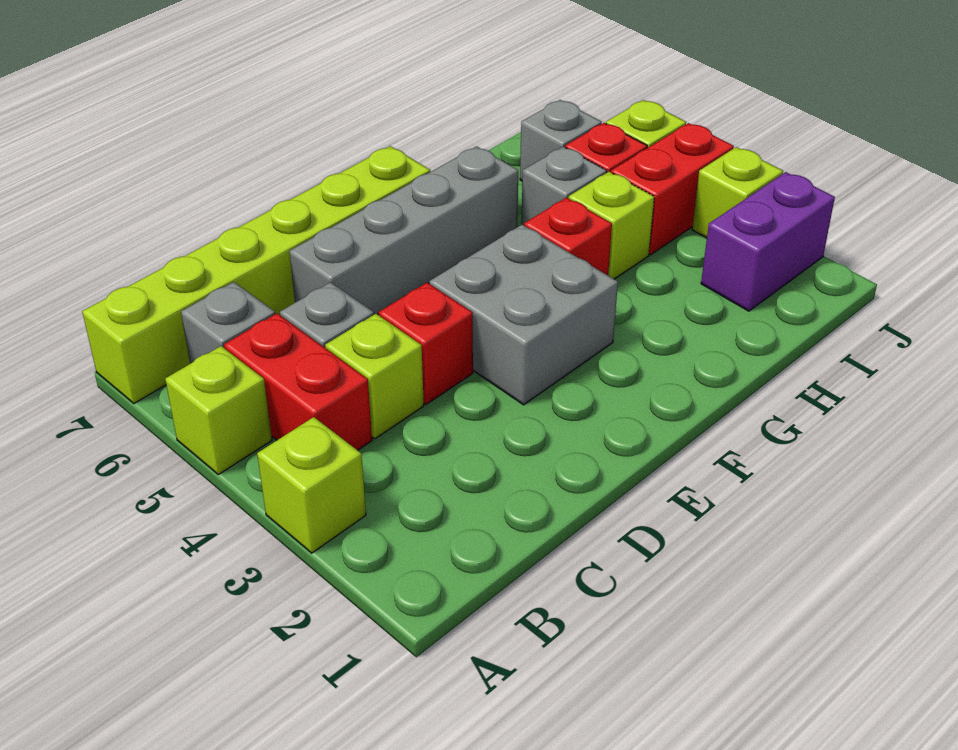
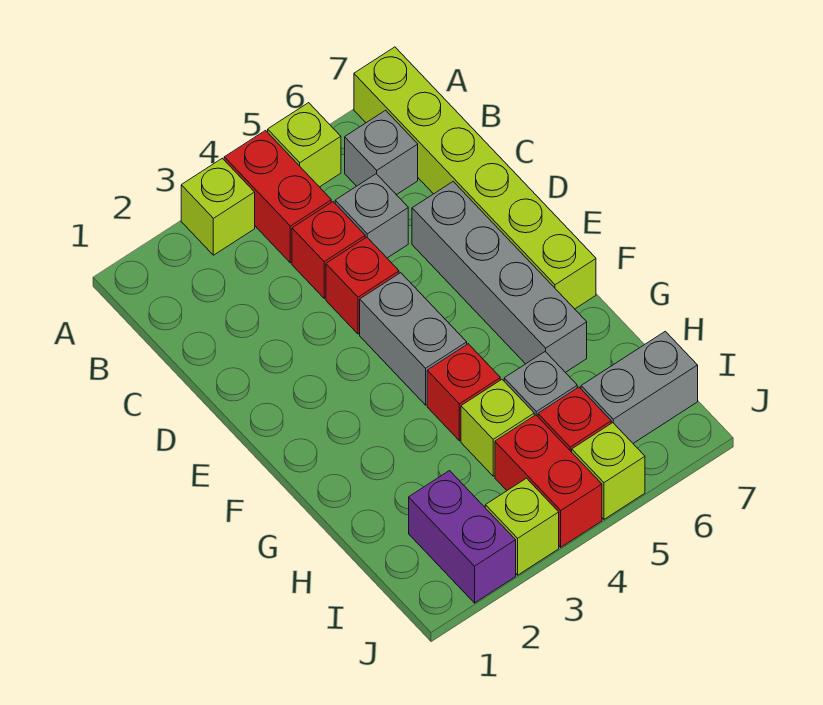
red brick B4:B5 level 1 -> red brick A4:B4 level 1
lime brick C4 level 1 -> red brick C4 level 1
grey brick E3:F4 level 1 -> grey brick E4:F4 level 1
grey brick I6 level 1 -> grey brick I6:I7 level 1

